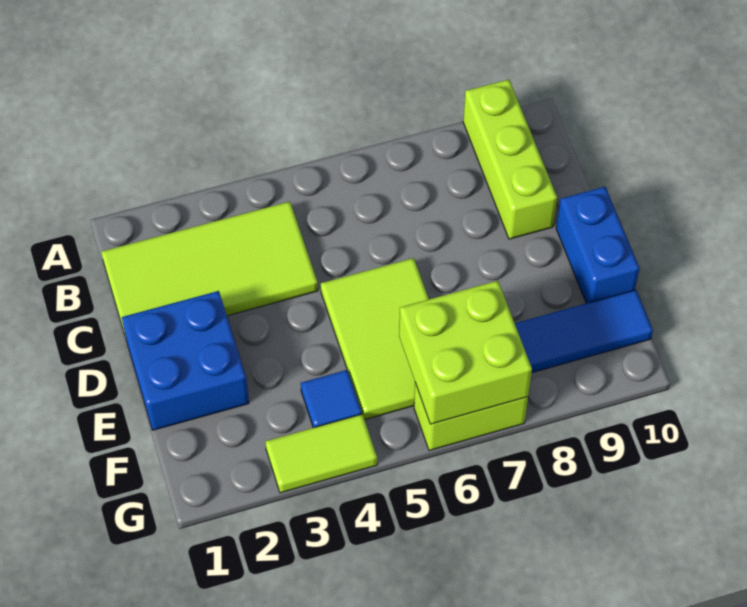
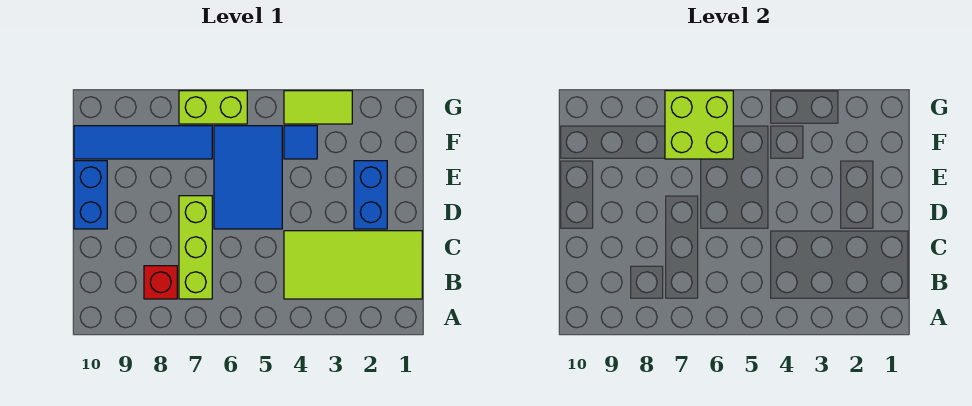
lime brick A9:C9 level 1 -> lime brick B7:D7 level 1
none -> red brick B8 level 1
blue brick D1:E2 level 1 -> blue brick D2:E2 level 1
lime tile D5:F6 level 1 -> blue tile D5:F6 level 1

